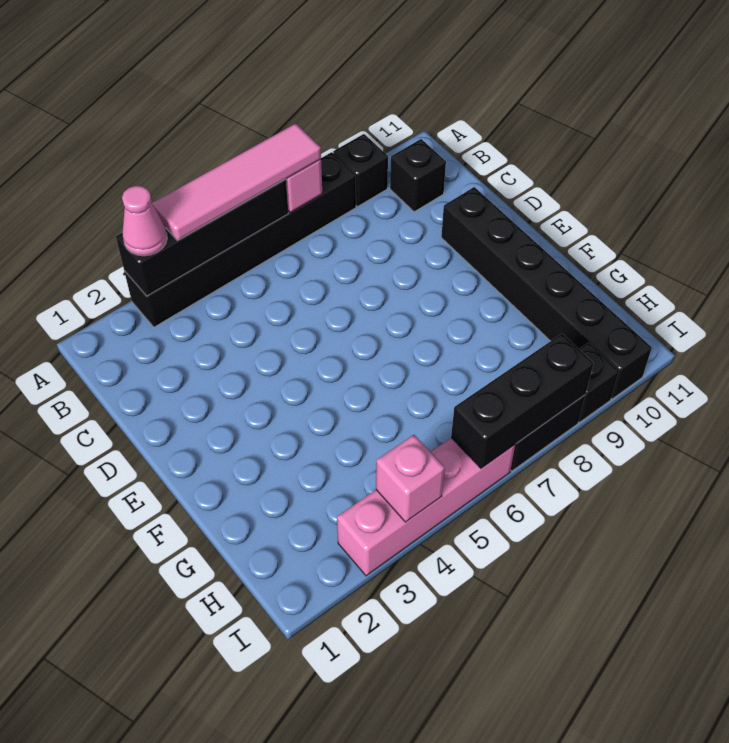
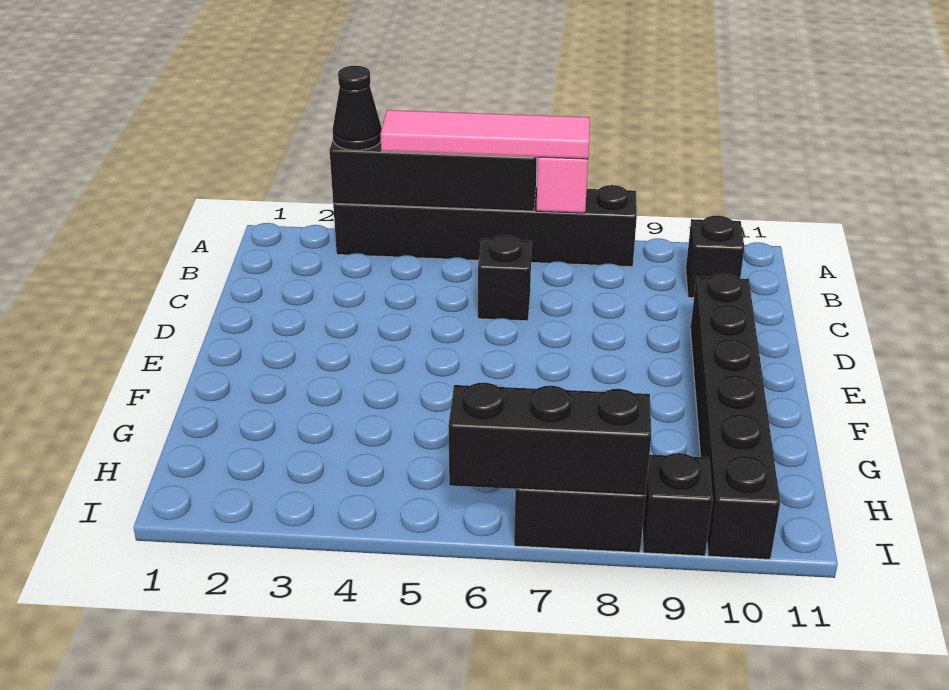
pink cone A3 level 3 -> black cone A3 level 3
black brick A9 level 1 -> black brick C6 level 1
pink brick I3:I6 level 1 -> none
pink brick I4 level 2 -> none

